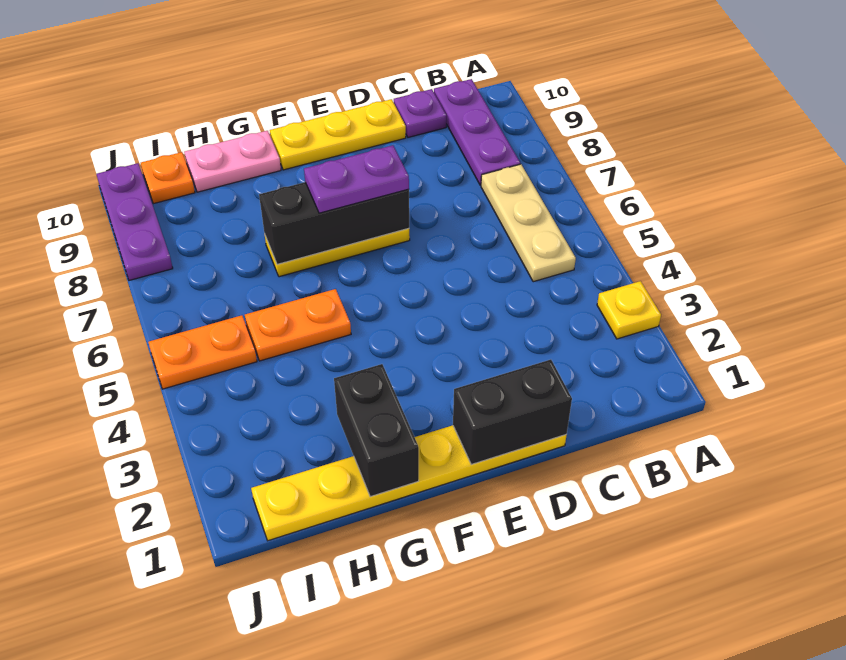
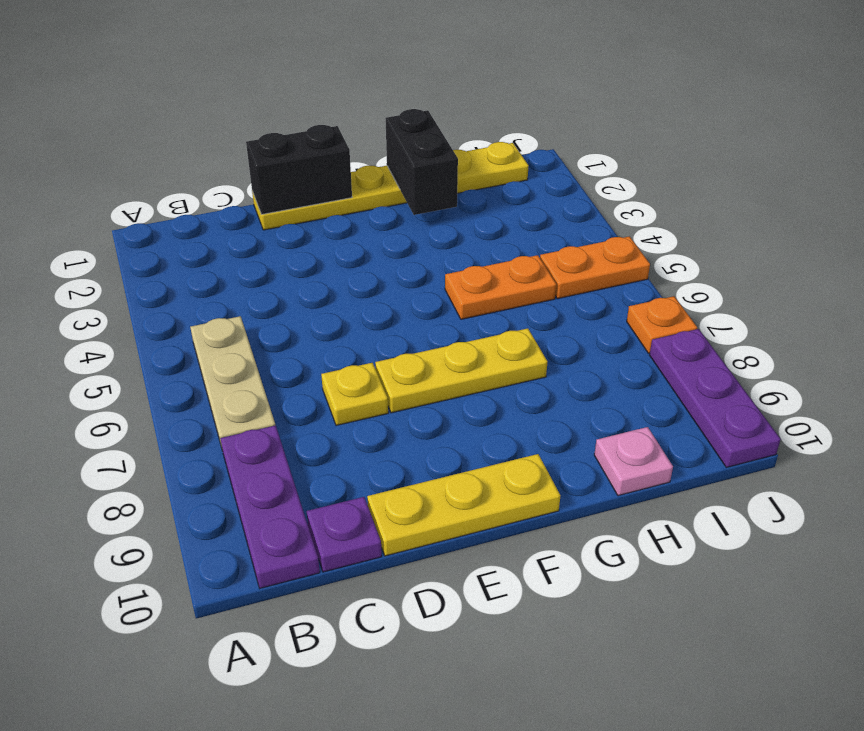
yellow plate A3 level 1 -> yellow plate D7 level 1
black brick E7:G7 level 2 -> none
purple plate E7:F7 level 3 -> none
pink plate G10:H10 level 1 -> pink plate H10 level 1
orange plate I10 level 1 -> orange plate J7 level 1

